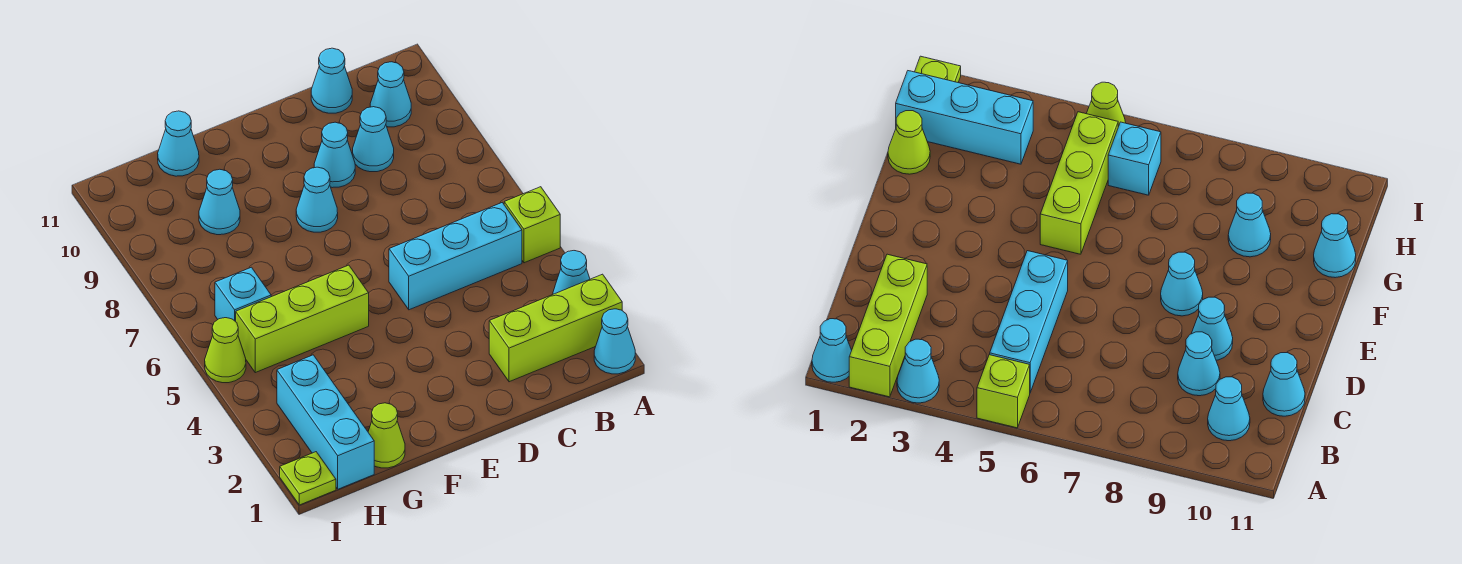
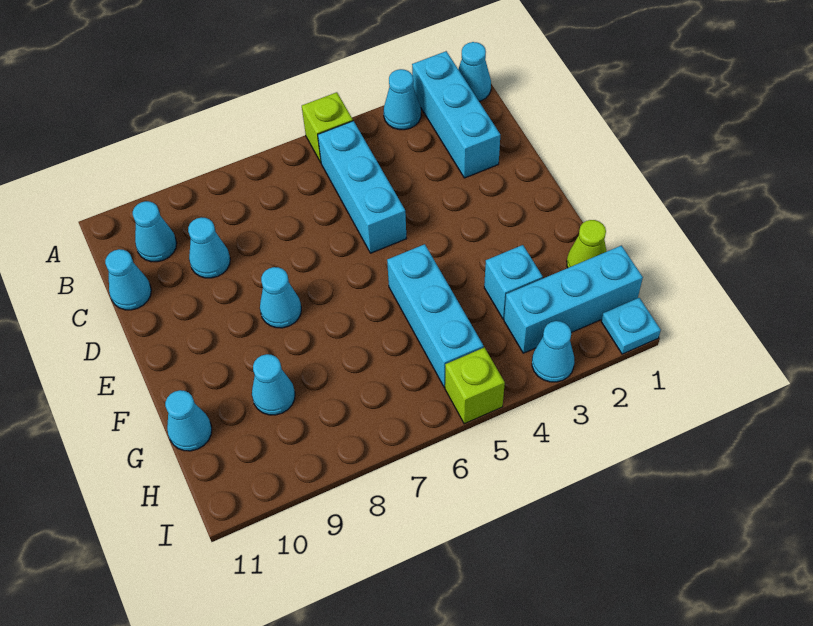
lime brick A2:C2 level 1 -> cyan brick A2:C2 level 1
cyan cone D9 level 1 -> cyan cone I3 level 1
lime brick F5:H5 level 1 -> cyan brick F5:H5 level 1
cyan brick H6 level 1 -> cyan brick G3 level 1
lime plate I1 level 1 -> cyan plate I1 level 1
lime cone I5 level 1 -> lime brick I5 level 1

